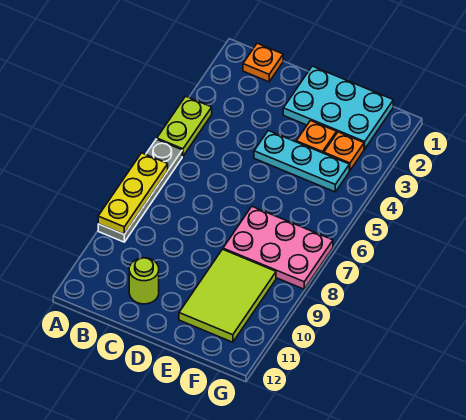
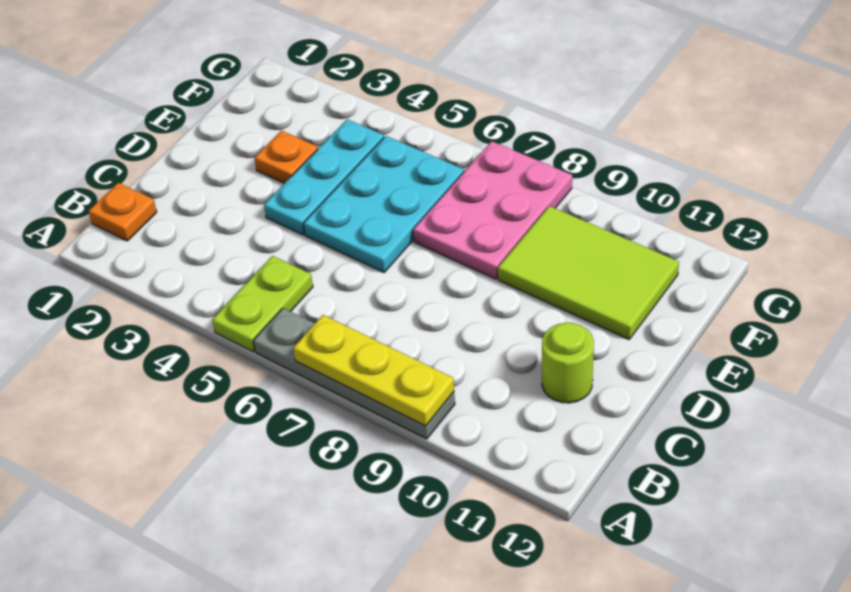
lime plate A4:A5 level 1 -> lime plate A5:B5 level 1
cyan plate D1:F2 level 1 -> cyan plate D5:F6 level 1
orange plate F3 level 1 -> none

